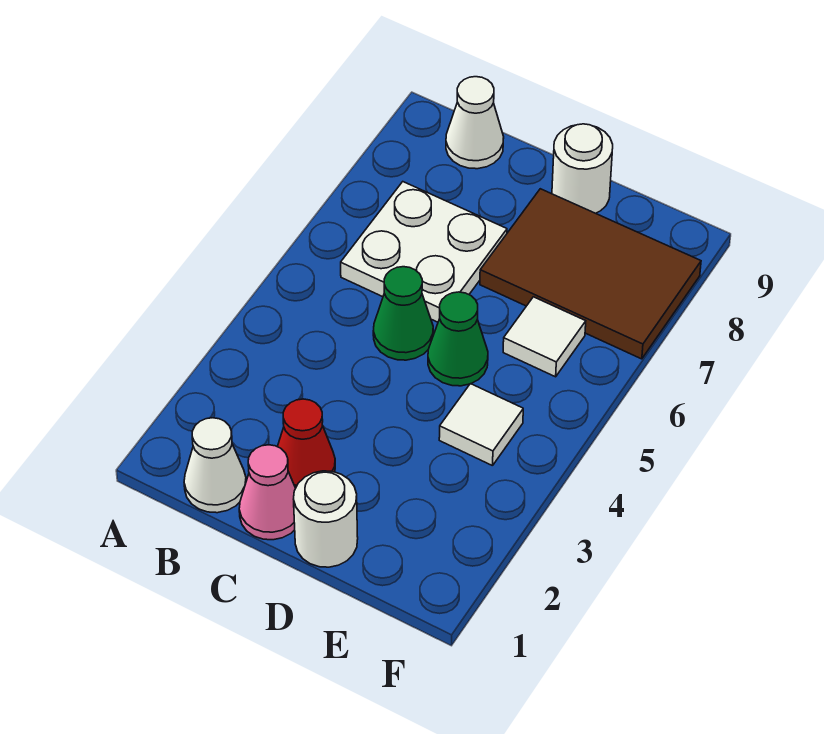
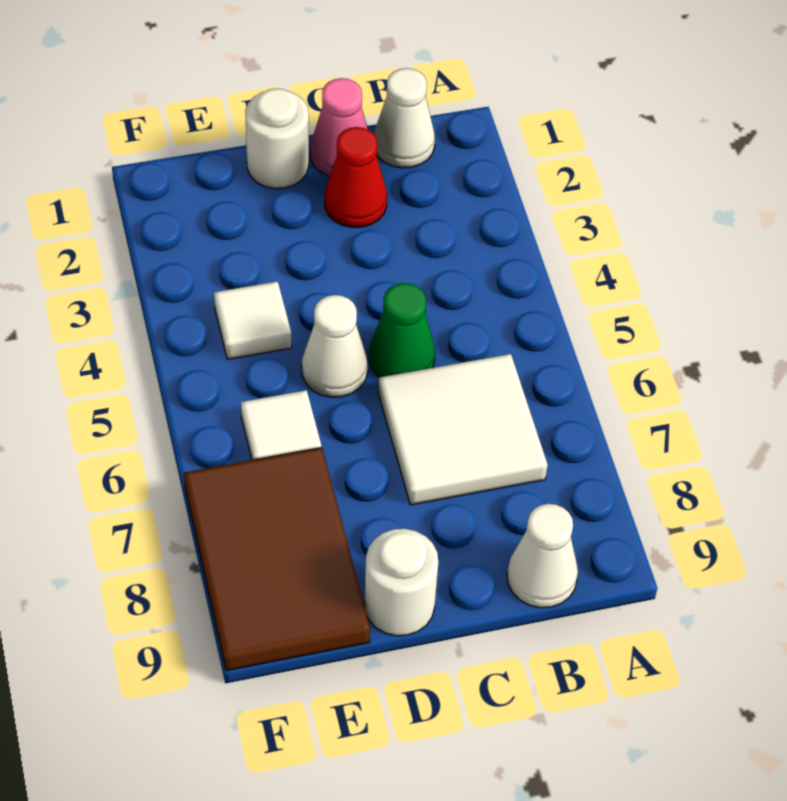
white plate B6:C7 level 1 -> white tile B6:C7 level 1
green cone D5 level 1 -> white cone D5 level 1
brown tile D7:F8 level 1 -> brown tile E7:F9 level 1

